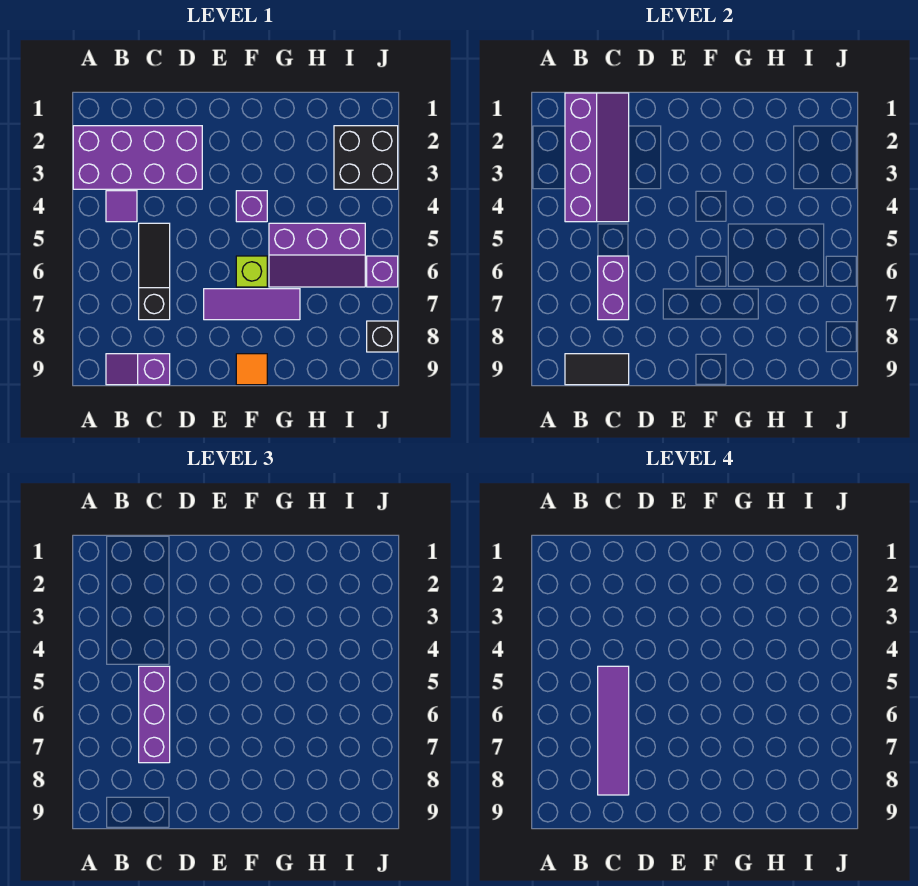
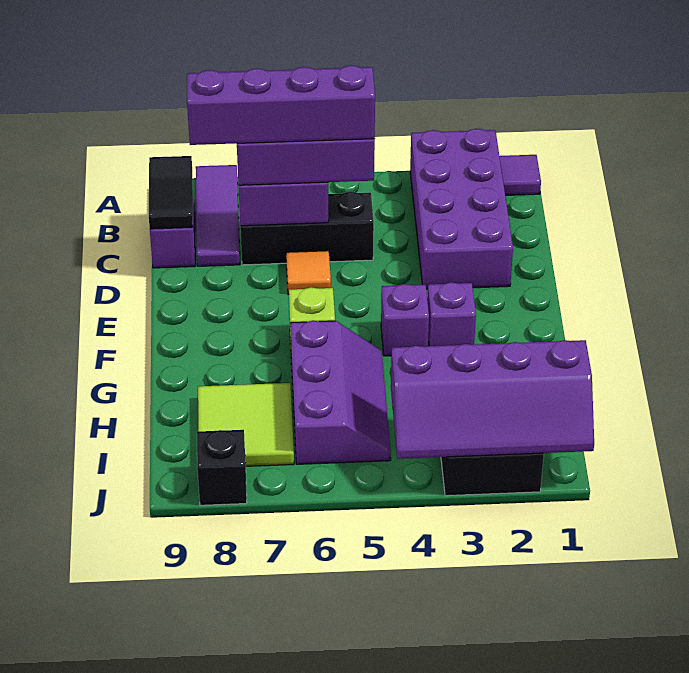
purple slope B1:C4 level 2 top B -> purple slope I1:J4 level 2 top I
purple tile B4 level 1 -> purple tile A1 level 1
black slope C5:C7 level 1 top 7 -> black brick C5:C7 level 1
purple tile C5:C8 level 4 -> purple brick C5:C8 level 4
purple tile E7:G7 level 1 -> purple tile A8:C8 level 1
orange tile F9 level 1 -> orange tile D6 level 1
purple slope G5:I6 level 1 top 5 -> purple slope G5:I6 level 1 top 6
none -> lime tile H7:I8 level 1
purple brick J6 level 1 -> purple brick F3 level 1

